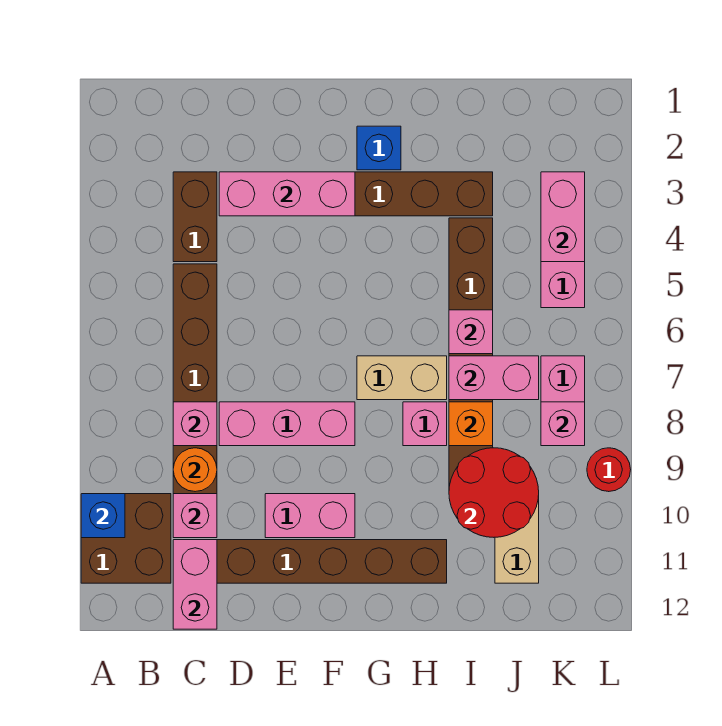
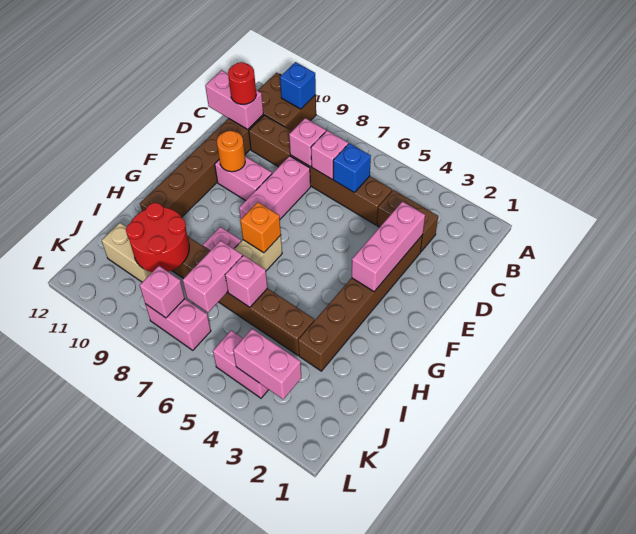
orange round brick C9 level 2 -> orange round brick E10 level 2
pink brick C10 level 2 -> pink brick C7 level 2
pink brick E10:F10 level 1 -> pink brick E9:E10 level 1
blue brick G2 level 1 -> blue brick C6 level 2
orange brick I8 level 2 -> orange brick G7 level 2
red round brick L9 level 1 -> red round brick C11 level 3

